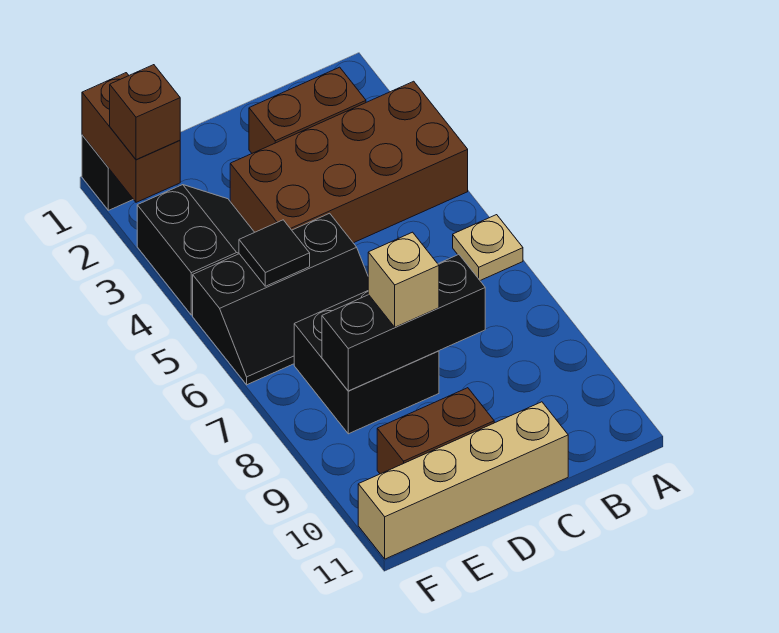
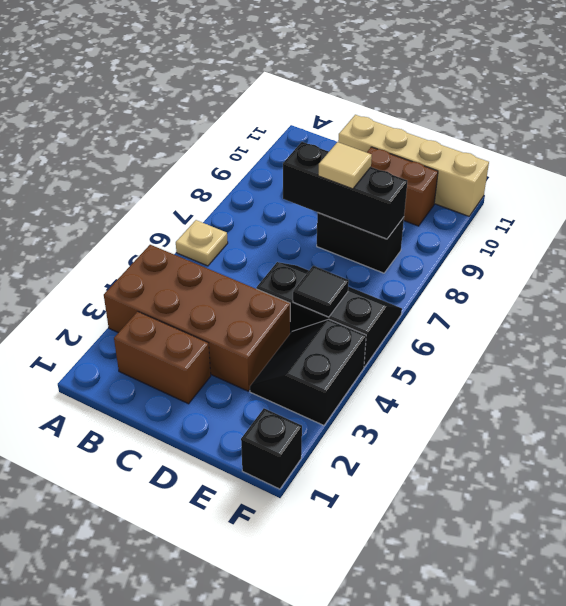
black brick D7:E8 level 1 -> black brick D8:E8 level 1
tan brick D8 level 3 -> tan tile D8 level 3
brown brick F1:F2 level 2 -> none
brown brick F2 level 3 -> none

